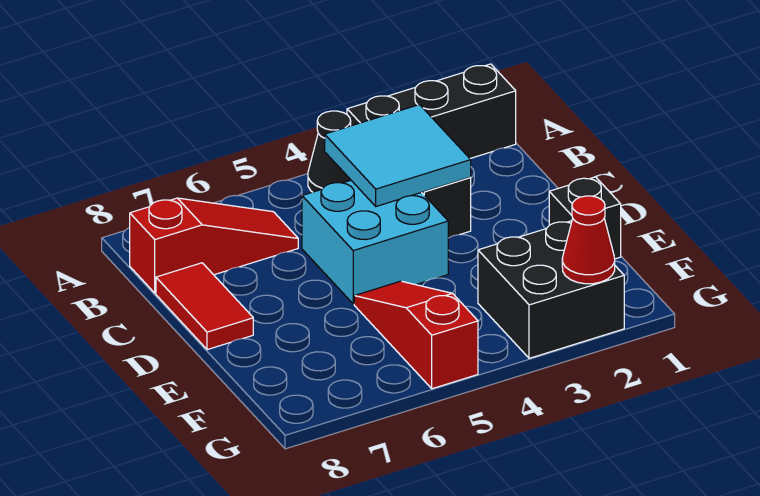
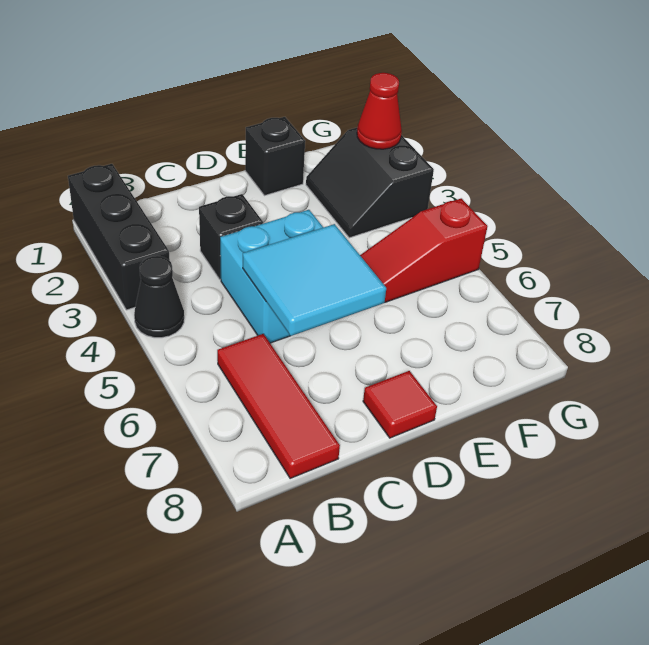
cyan tile B3:C4 level 2 -> cyan tile C5:D6 level 2
red slope B6:B8 level 1 top 8 -> red tile B6:B8 level 1
red tile C8:D8 level 1 -> red tile D8 level 1
black brick F2:G3 level 1 -> black slope F2:G3 level 1 top G

